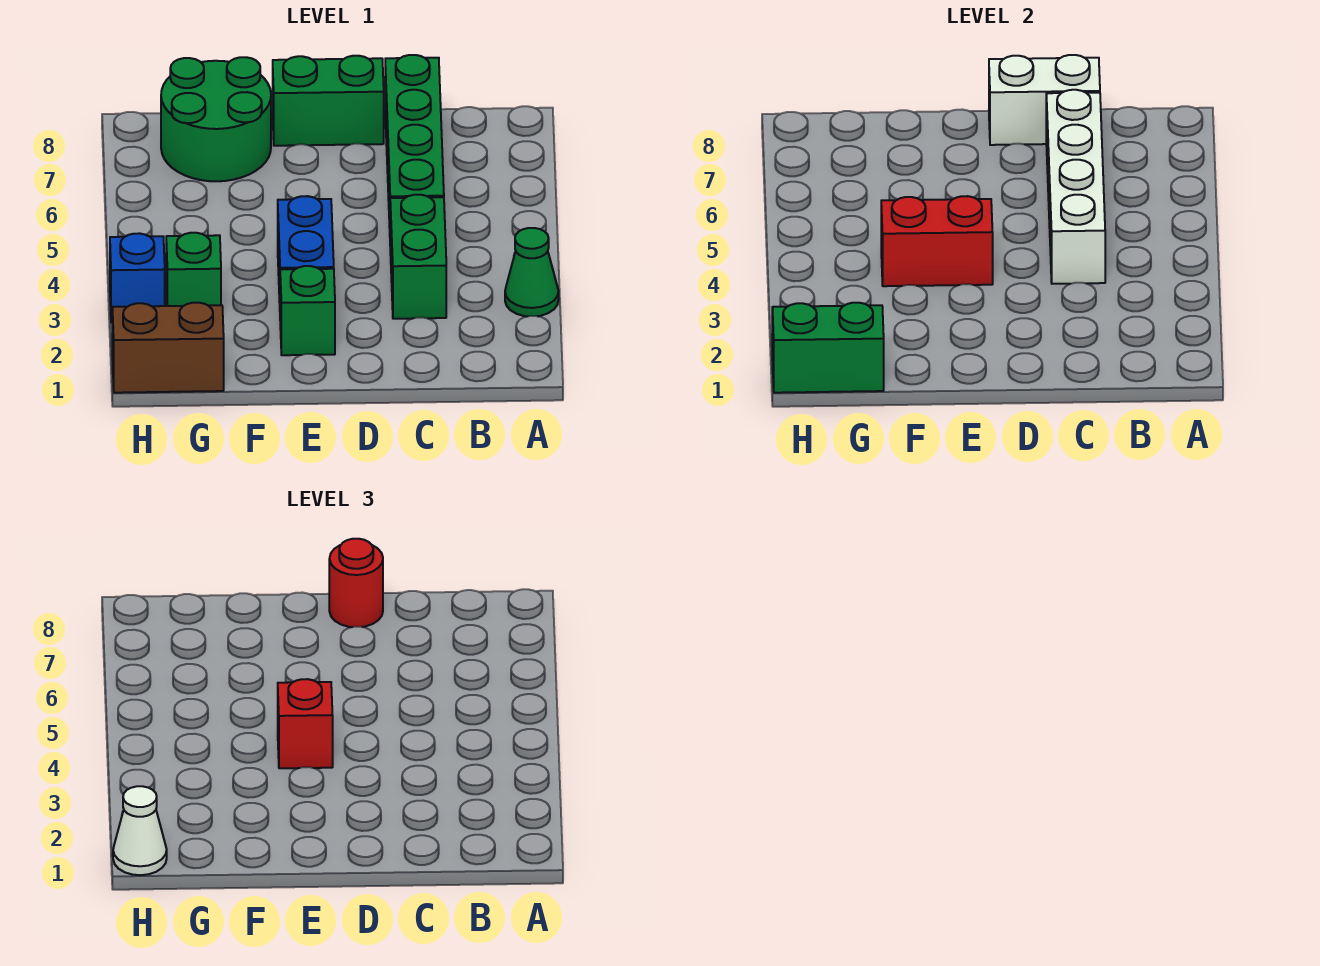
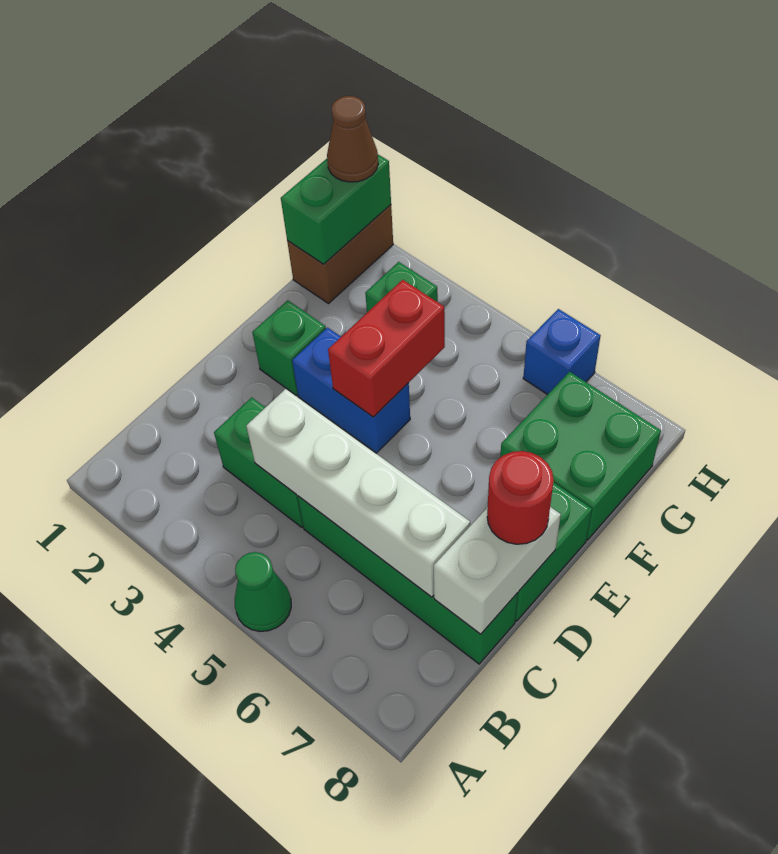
green cone A3 level 1 -> green cone A5 level 1
red brick E4 level 3 -> none
green round brick F7:G8 level 1 -> green brick F7:G8 level 1
white cone H1 level 3 -> brown cone H1 level 3
blue brick H3 level 1 -> blue brick H6 level 1

